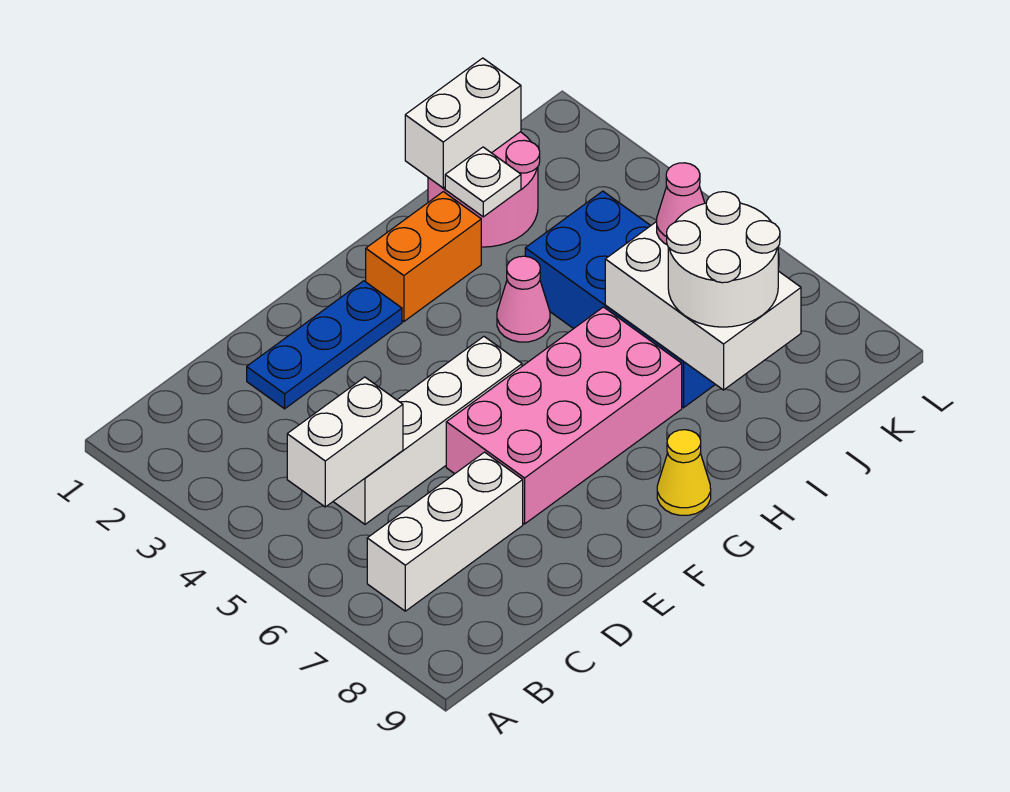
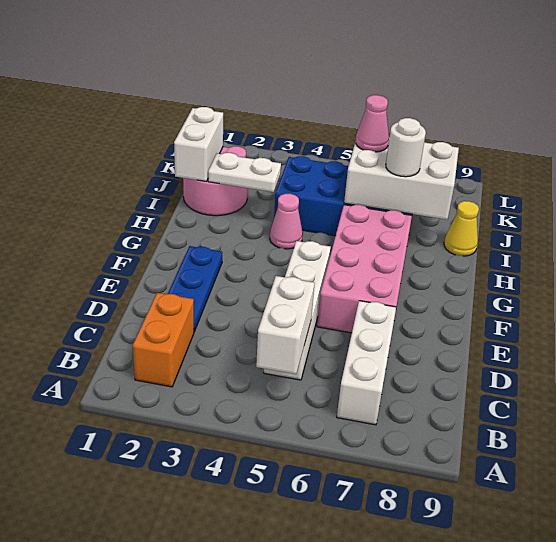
orange brick G2:H2 level 1 -> orange brick B2:C2 level 1
yellow cone G9 level 1 -> yellow cone I9 level 1
white plate I2 level 2 -> white plate I2:I3 level 2
white round brick I7:J8 level 3 -> white round brick I7 level 3

